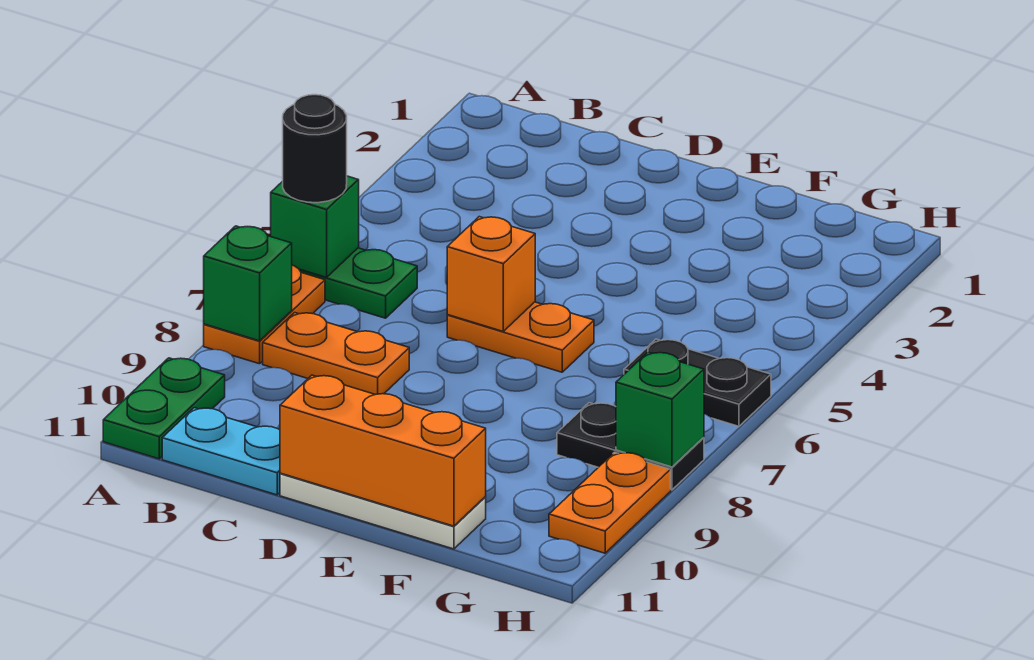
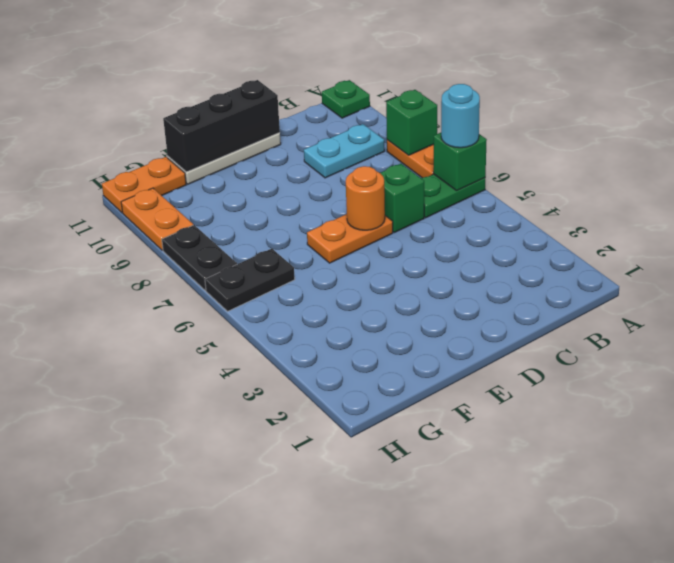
black round brick A6 level 3 -> cyan round brick A6 level 3
green plate A10:A11 level 1 -> green plate A11 level 1
orange plate B8:C8 level 1 -> orange plate G11:H11 level 1
cyan plate B11:C11 level 1 -> cyan plate B9:C9 level 1
orange brick D6 level 2 -> orange round brick D6 level 2
orange brick D11:F11 level 2 -> black brick D11:F11 level 2
black plate G8:H8 level 1 -> black plate H7:H8 level 1
green brick H8 level 2 -> green brick C6 level 1

